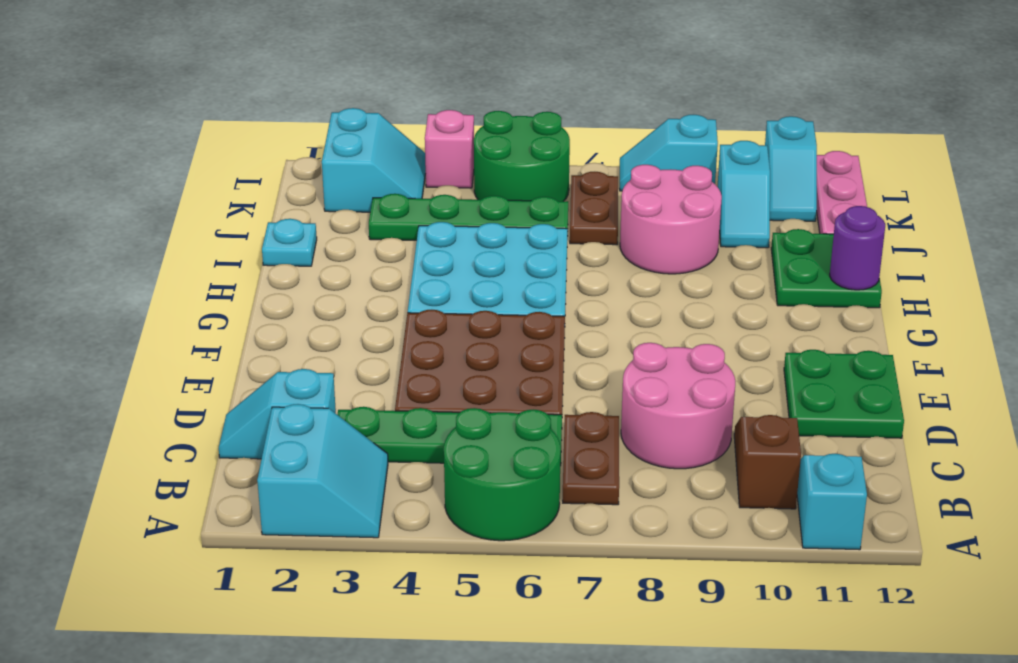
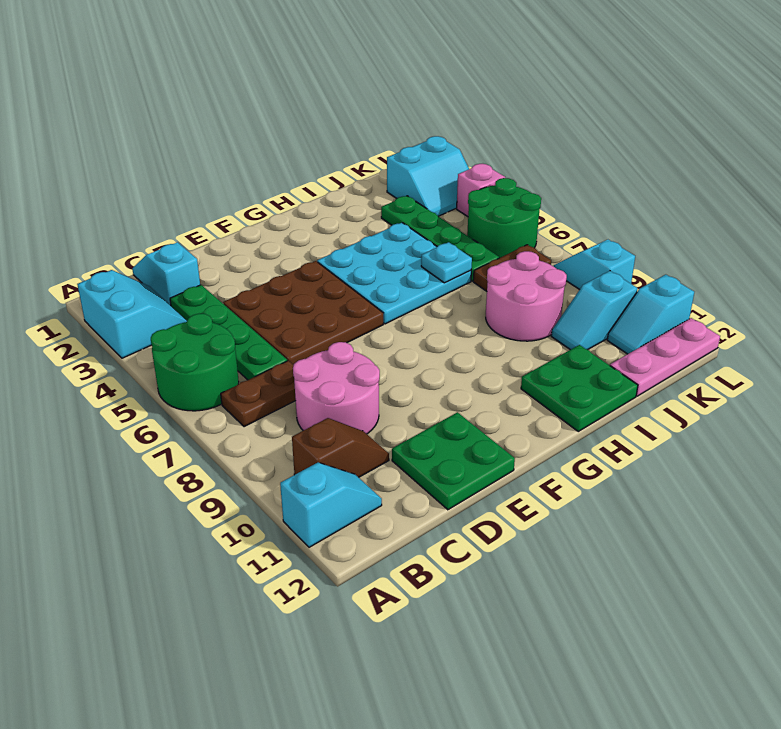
cyan slope A2:B3 level 1 top 2 -> cyan slope A2:B3 level 1 top A
purple round brick H12 level 2 -> none
cyan plate I1 level 1 -> cyan plate I6 level 2

